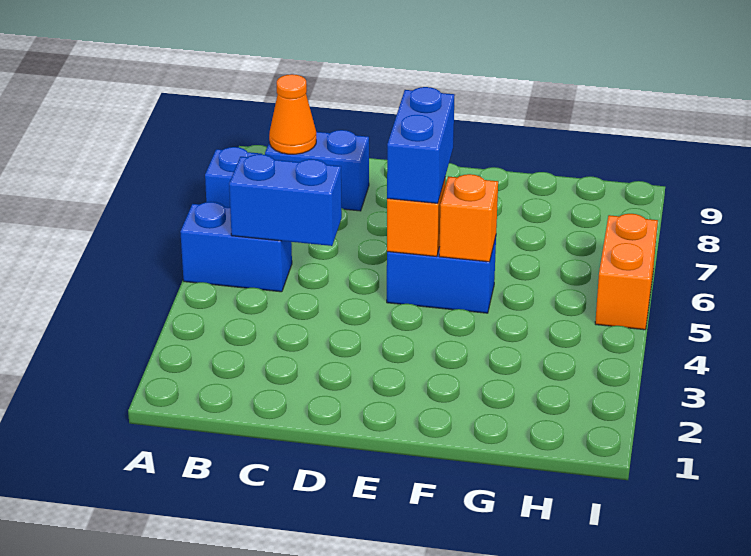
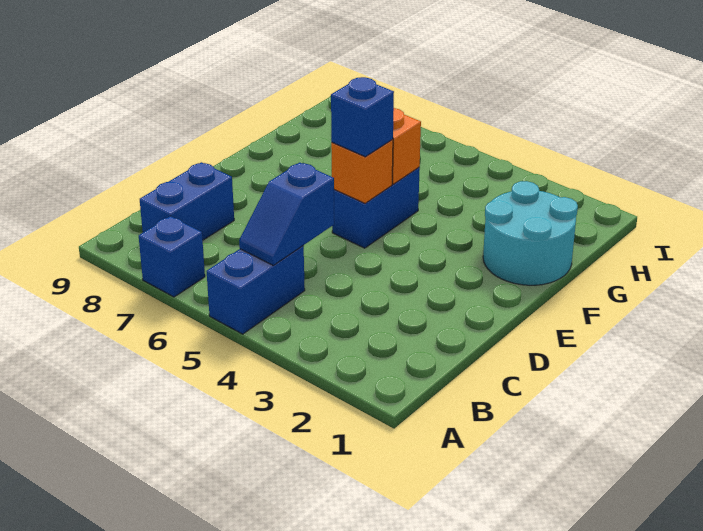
blue brick B5:C5 level 2 -> blue slope B5:C5 level 2 top C
orange cone B8 level 2 -> none
blue brick E5:E6 level 3 -> blue brick E5 level 3
none -> cyan round brick F1:G2 level 1
orange brick I5:I6 level 1 -> none

